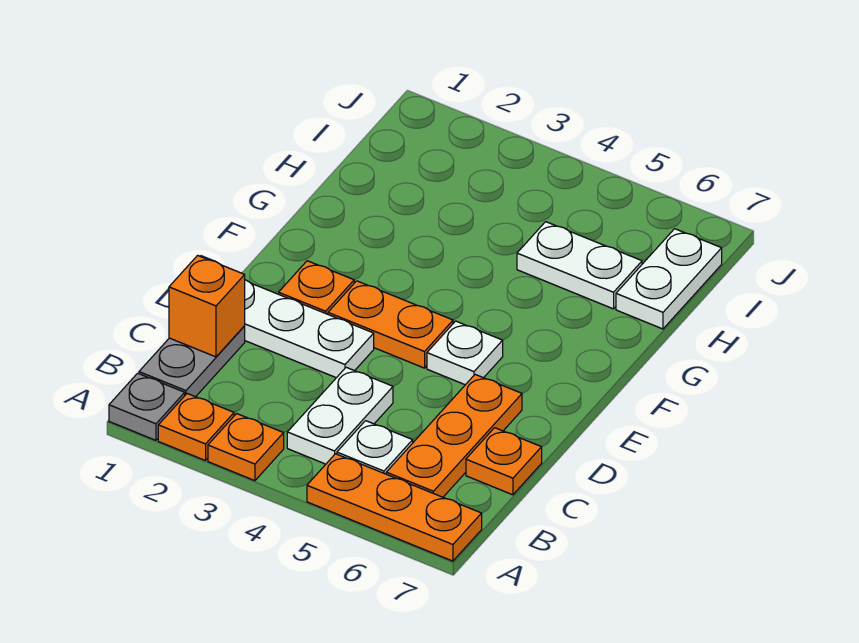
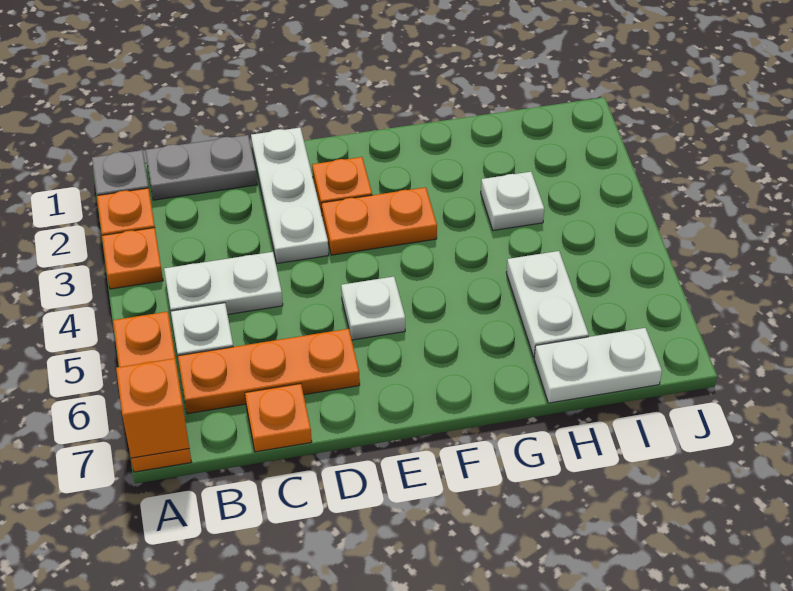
orange brick C1 level 2 -> orange brick A7 level 2
orange plate E3:E4 level 1 -> orange plate E3:F3 level 1
none -> white plate H3 level 1

